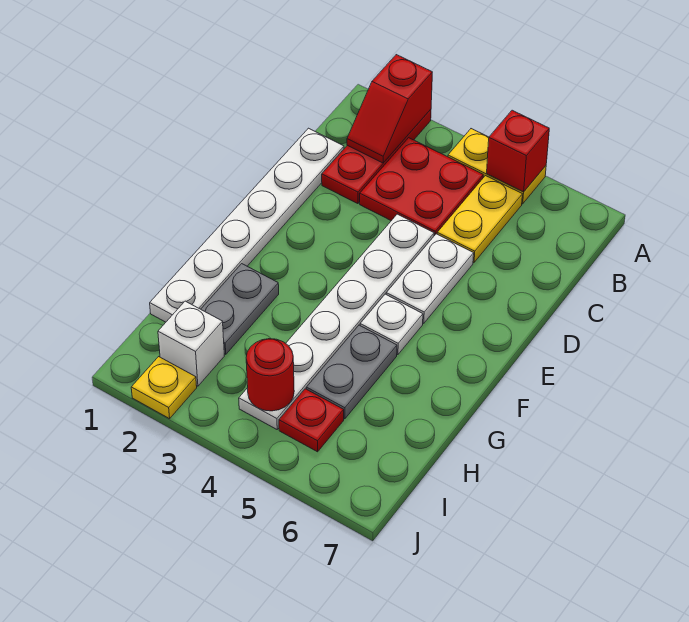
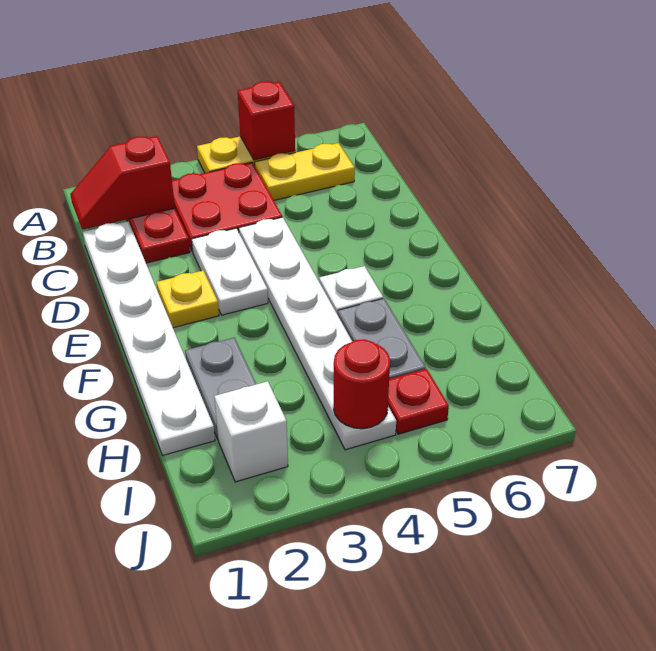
red slope A2:B2 level 2 top A -> red slope B1:B2 level 2 top 2
yellow plate B5:C5 level 1 -> yellow plate B5:B6 level 1
white plate D5:E5 level 1 -> white plate D3:E3 level 1
yellow plate J2 level 1 -> yellow plate E2 level 1

